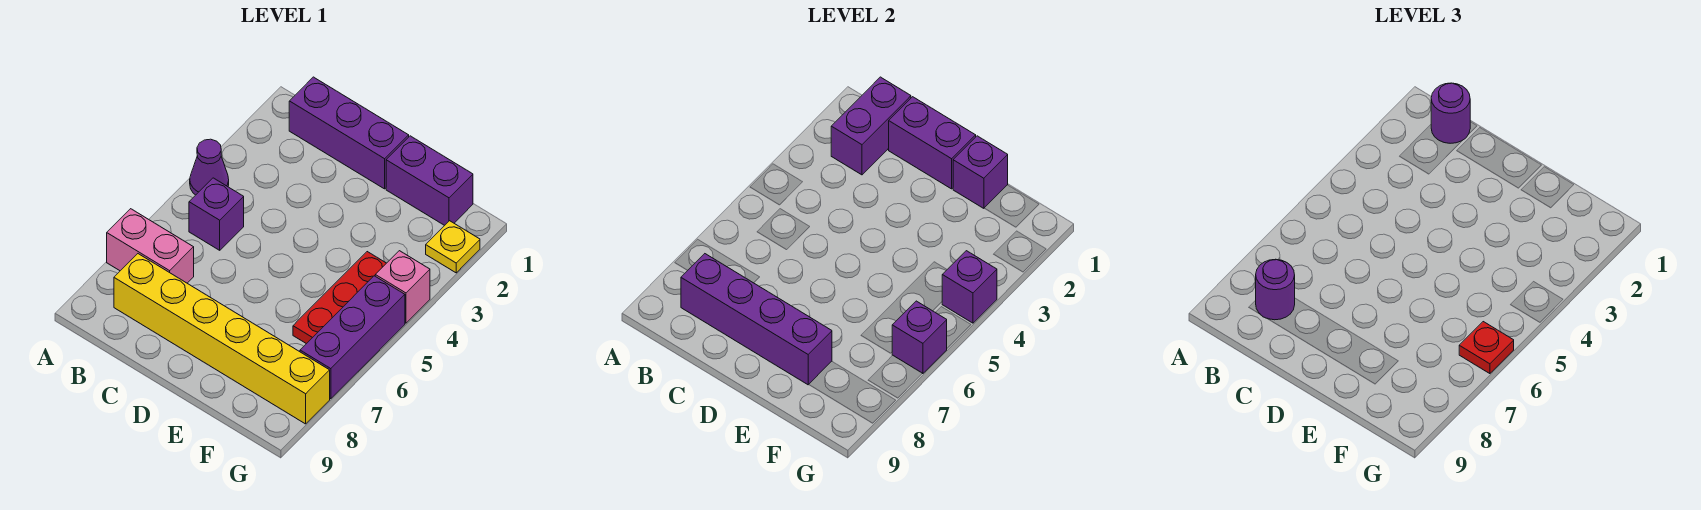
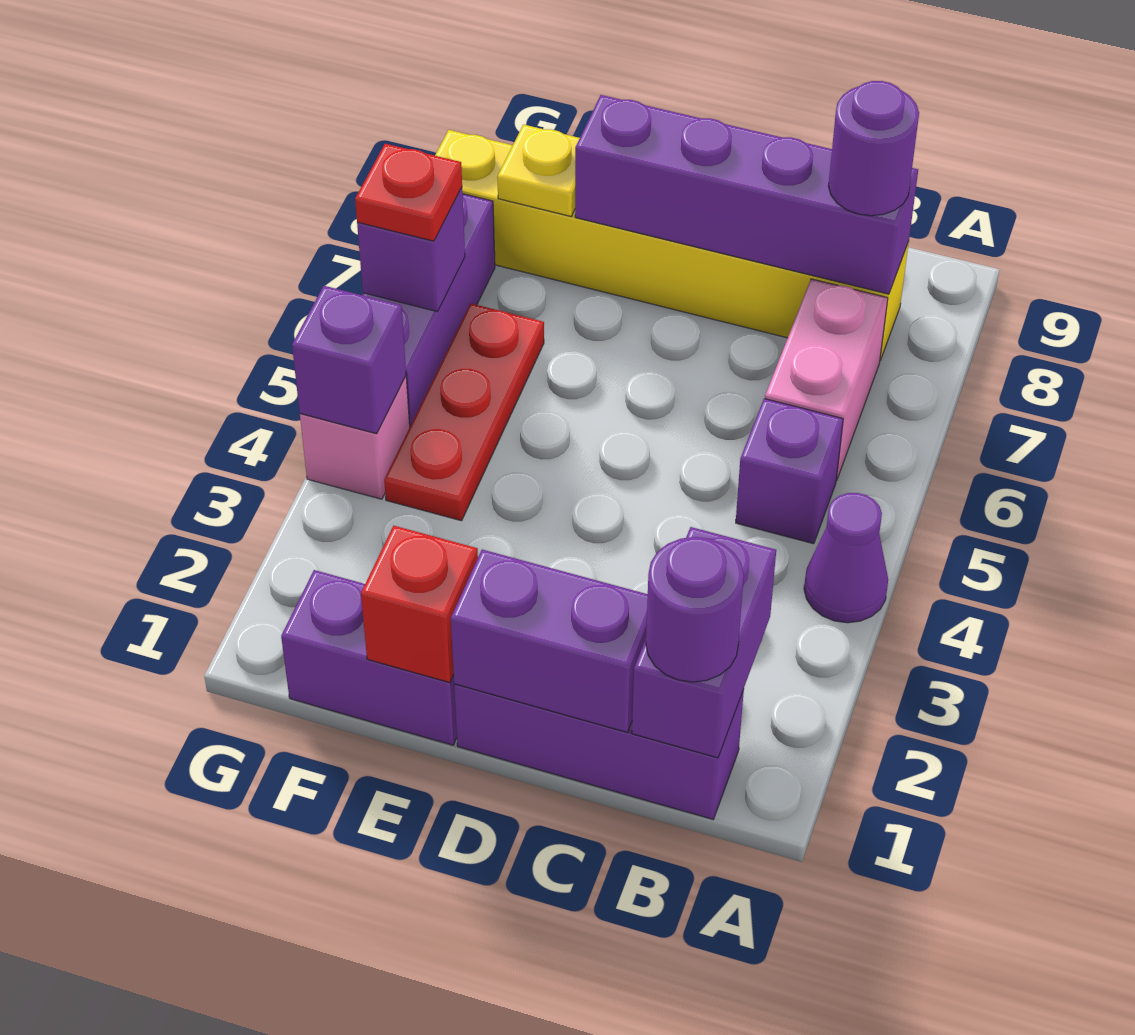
pink brick A7:B7 level 1 -> pink brick B6:B7 level 1
purple brick E1 level 2 -> red brick E1 level 2
yellow plate G2 level 1 -> yellow plate F8 level 2

